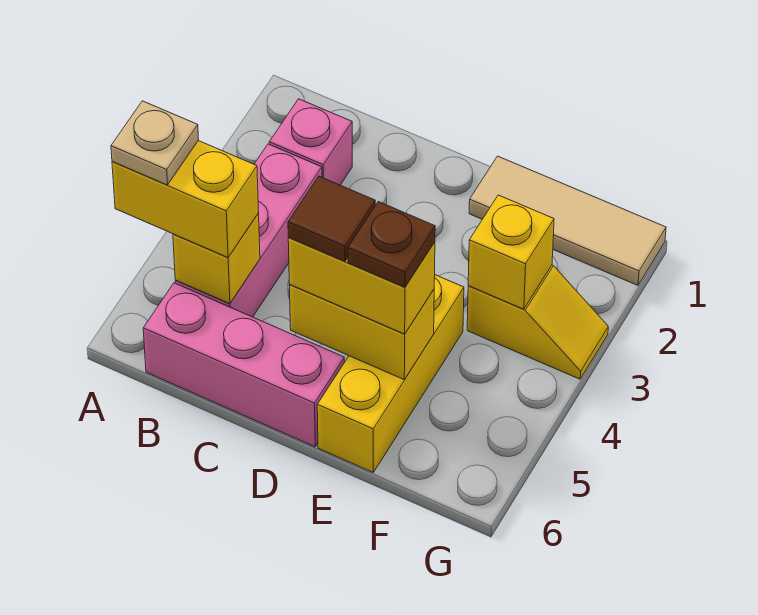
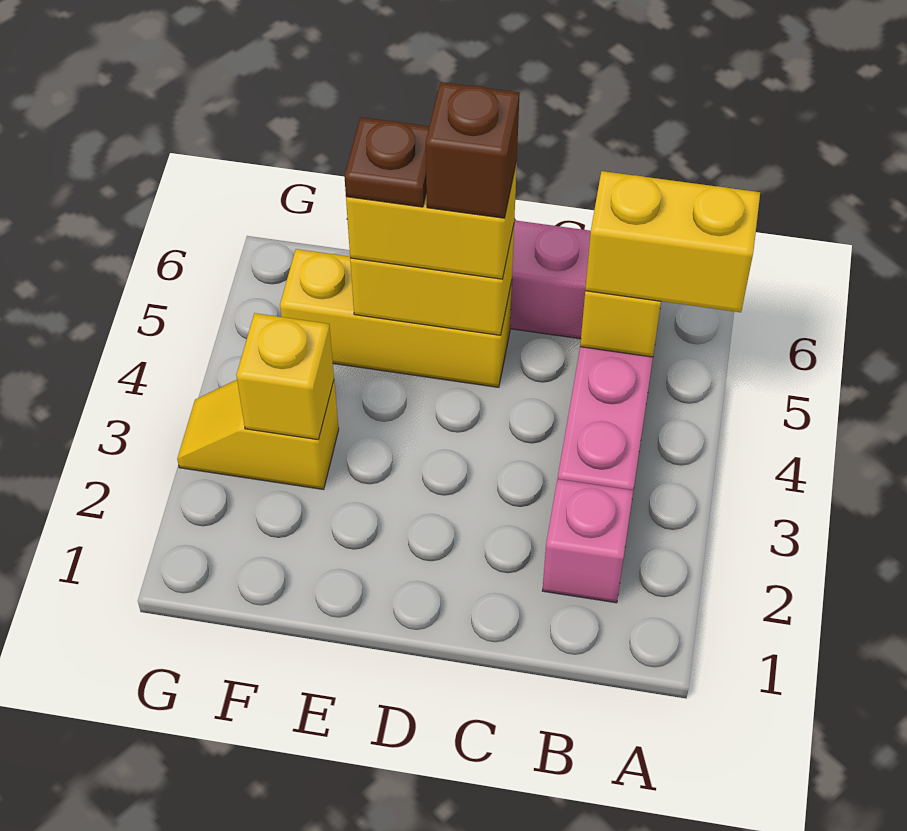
tan plate A5 level 4 -> none
brown tile D5 level 4 -> brown brick D5 level 4
tan tile E1:G1 level 1 -> none
yellow brick E4:E6 level 1 -> yellow brick D5:F5 level 1

